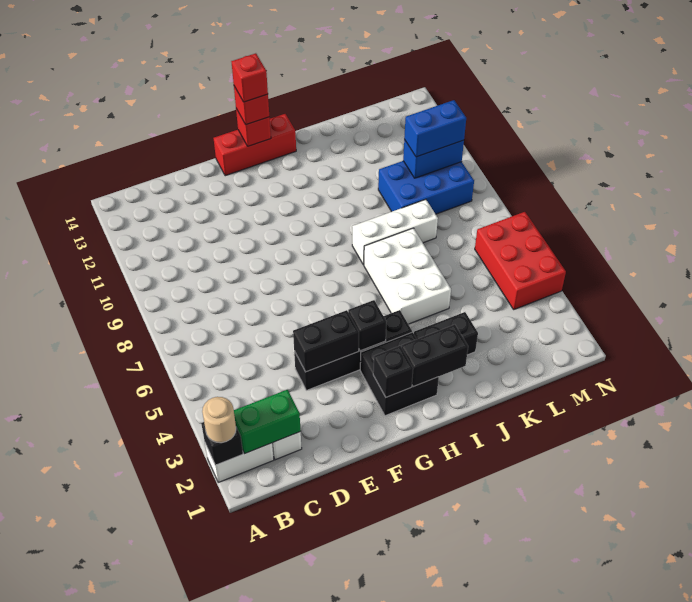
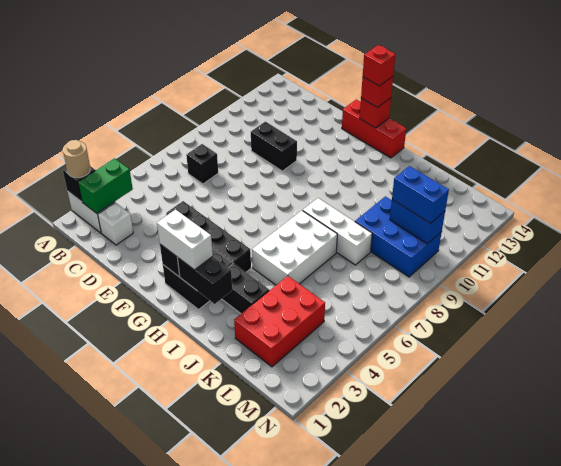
green brick B2:C2 level 2 -> green brick B2:B3 level 2
black brick E4:F4 level 2 -> black brick D10:E10 level 1
none -> white brick G2:H2 level 3
black brick G4 level 2 -> black brick C7 level 1
red brick M4:N6 level 1 -> red brick K2:L4 level 1

